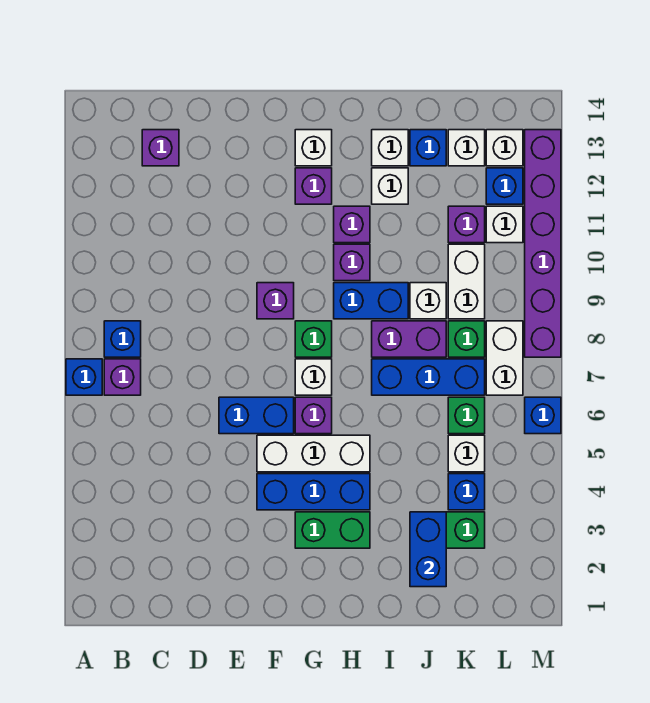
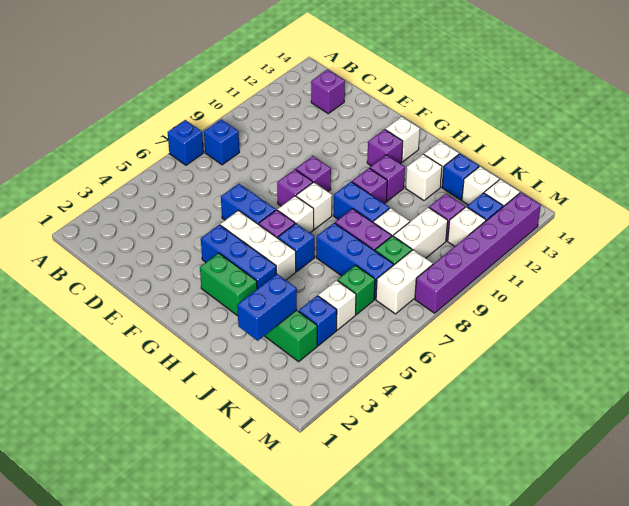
purple brick B7 level 1 -> purple brick F8 level 1
green brick G8 level 1 -> white brick G8 level 1
blue brick M6 level 1 -> blue brick H6 level 1

